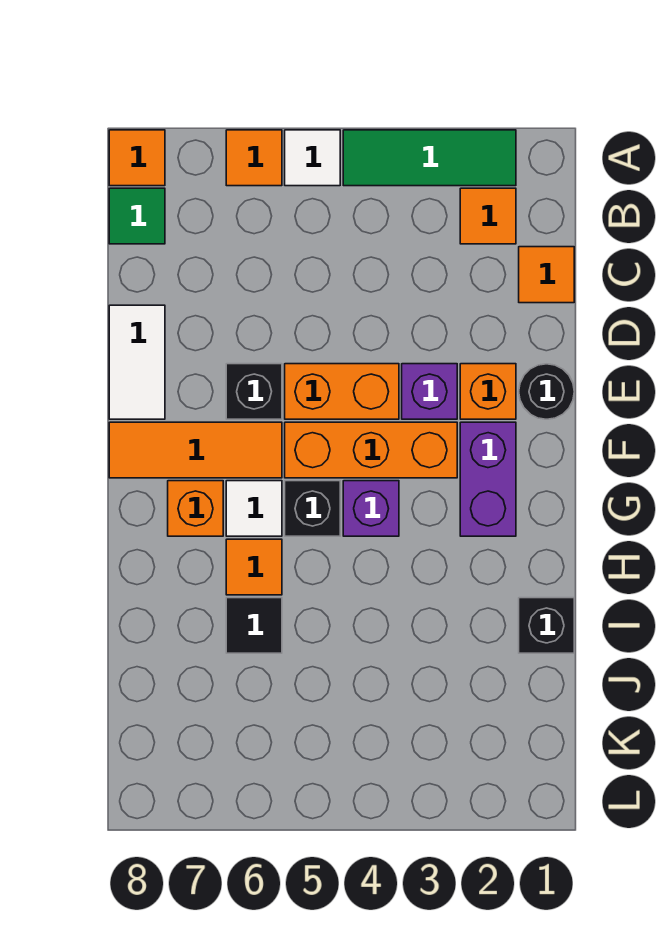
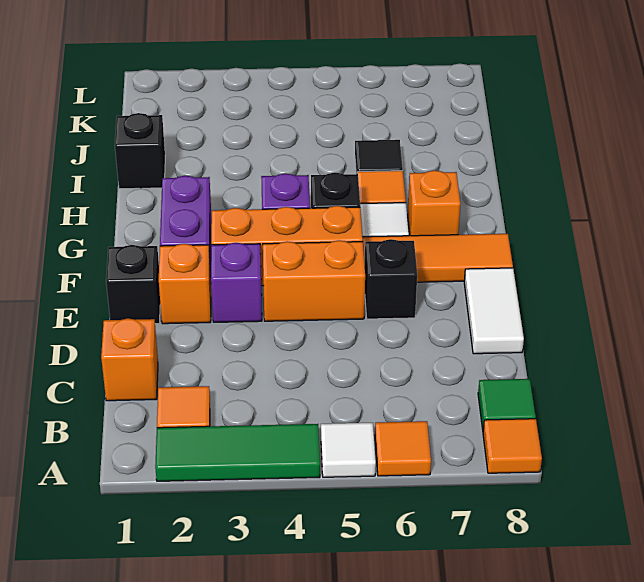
orange tile C1 level 1 -> orange brick C1 level 1
black round brick E1 level 1 -> black brick E1 level 1

